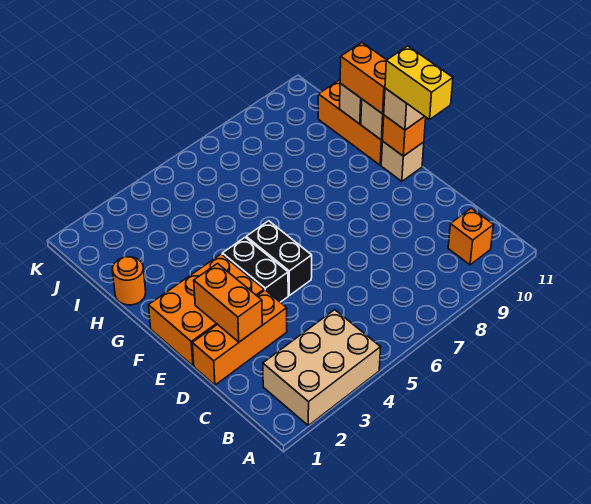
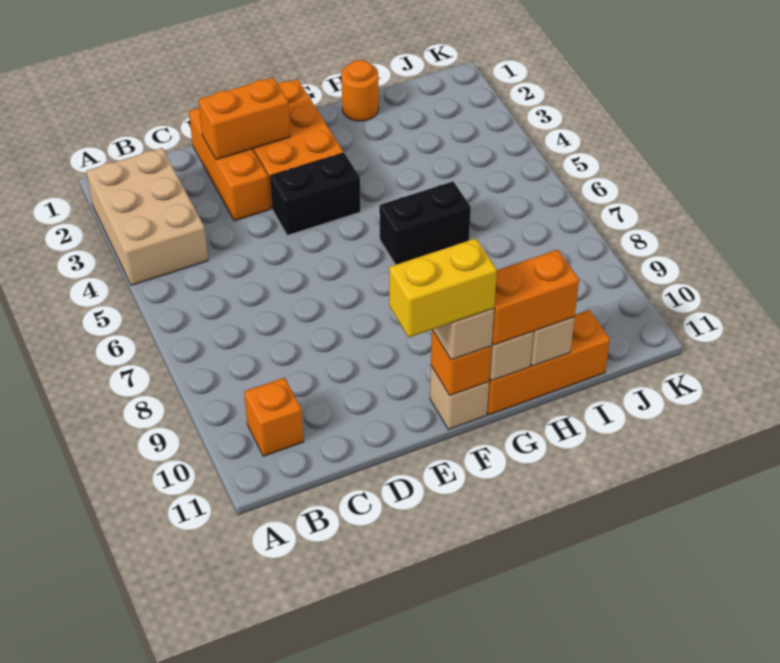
black brick E5:F5 level 1 -> black brick G6:H6 level 1

